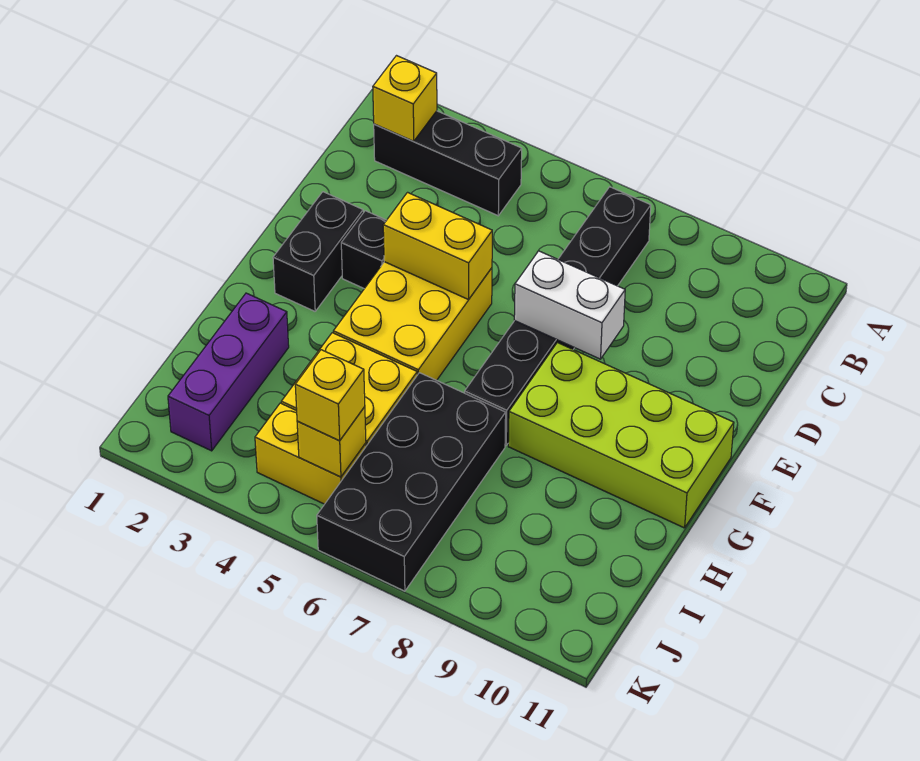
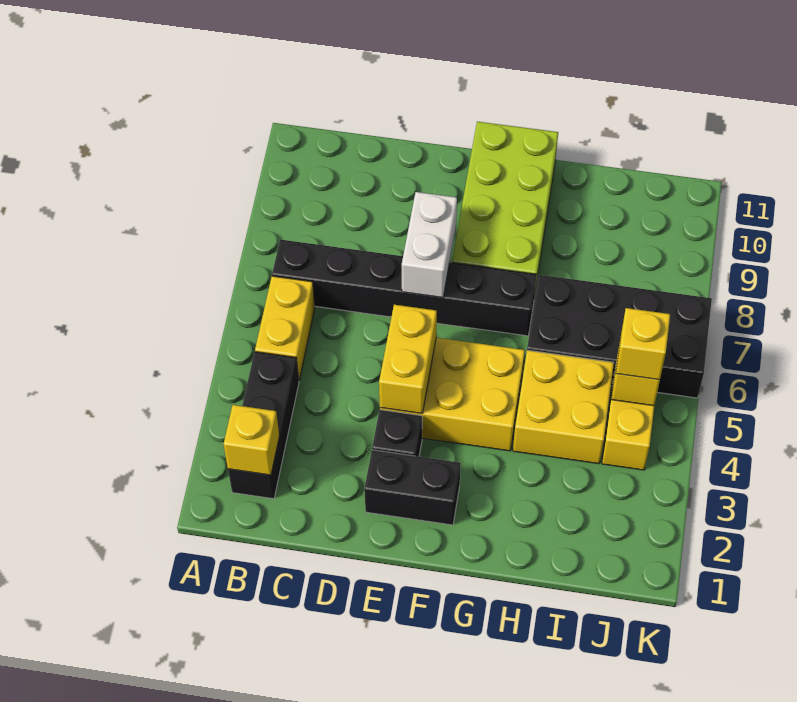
none -> yellow brick B5:B6 level 1
purple brick H2:J2 level 1 -> none

